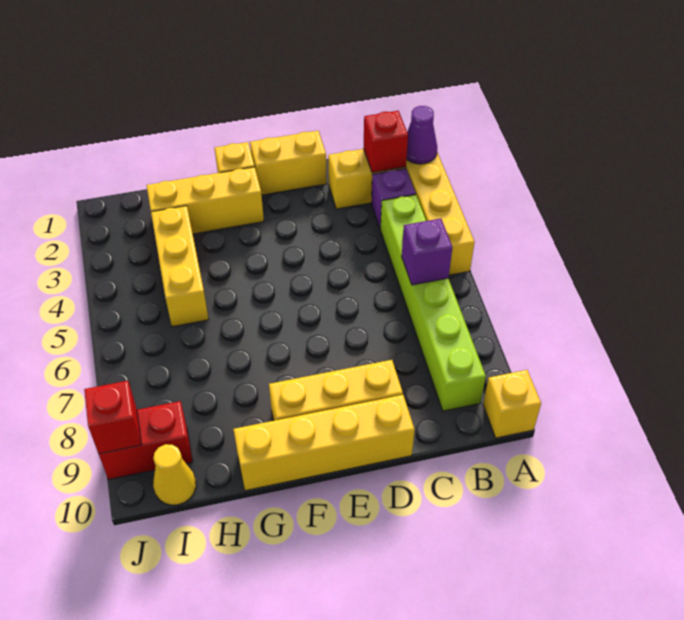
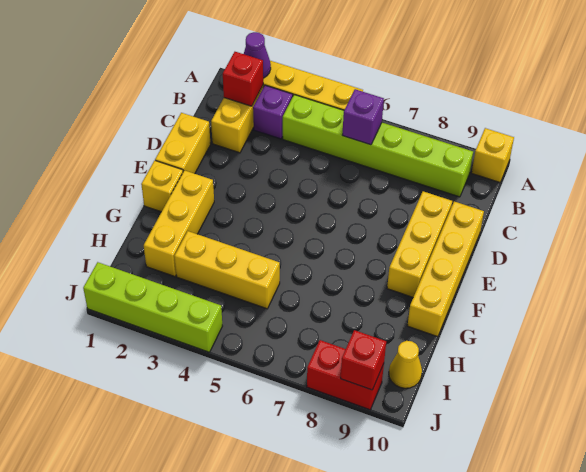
red brick I9:J9 level 1 -> red brick J8:J9 level 1
none -> lime brick J1:J4 level 1

